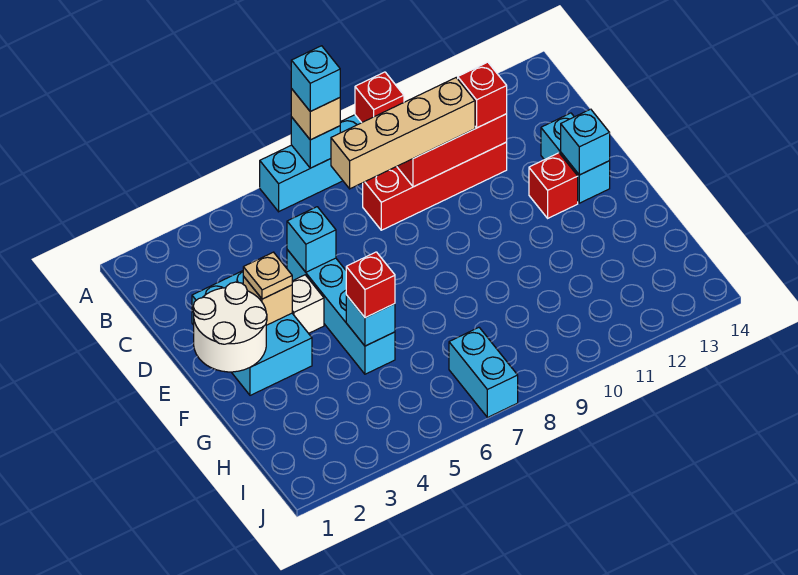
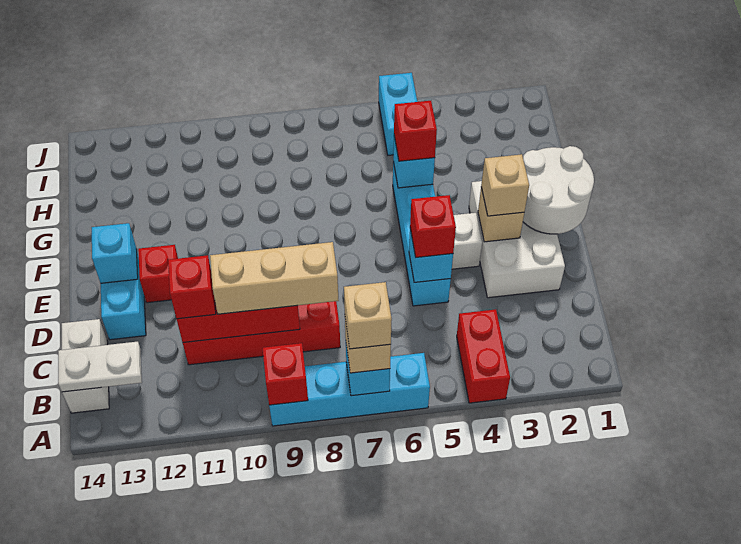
none -> red brick A4:B4 level 1
cyan brick A7 level 4 -> tan brick A7 level 4
none -> white plate B13:B14 level 2
none -> white brick B14:C14 level 1
tan brick C7:C10 level 3 -> tan brick C8:C10 level 3
cyan brick D2:F3 level 1 -> white brick D2:F3 level 1
none -> red brick D5 level 3
tan plate E3 level 3 -> tan brick E3 level 3
cyan brick I7:J7 level 1 -> cyan brick I5:J5 level 1

